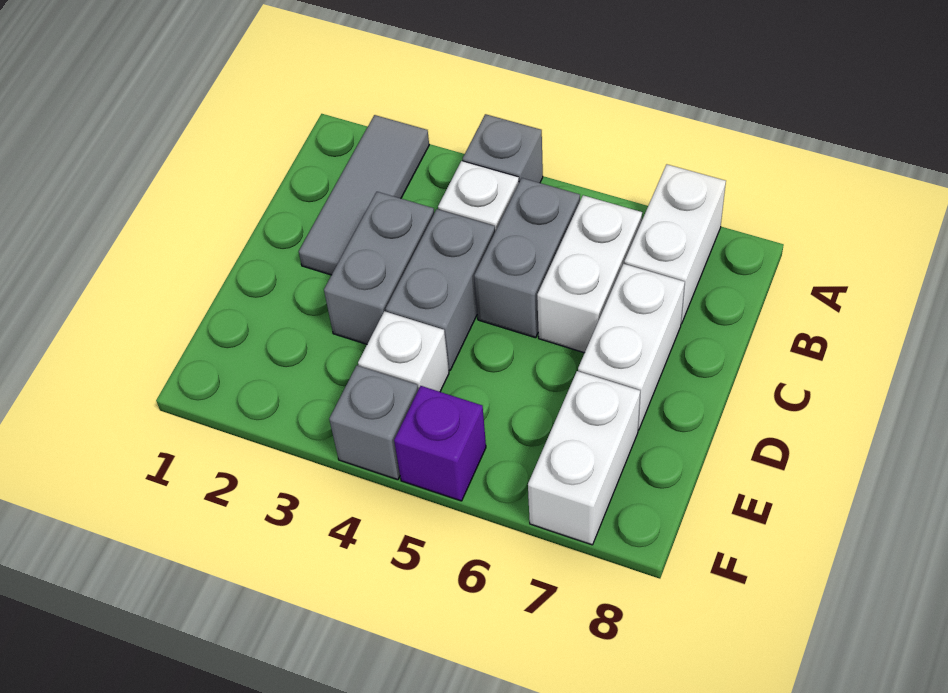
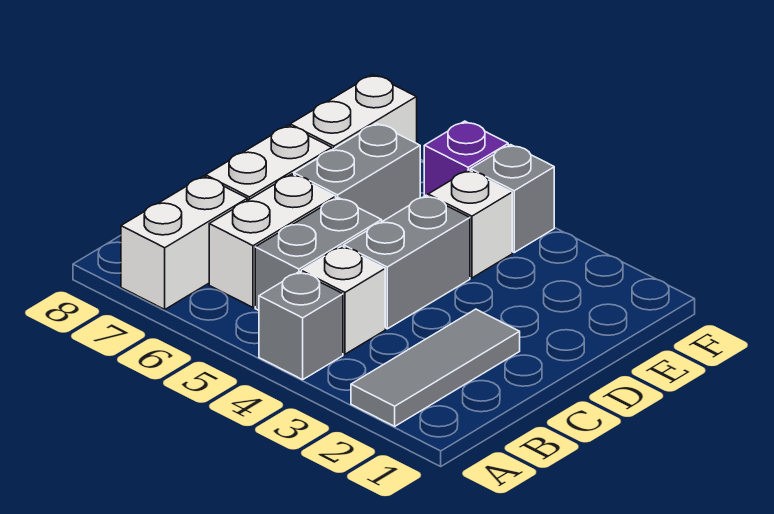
grey brick C3:D3 level 1 -> grey brick D6:E6 level 1

